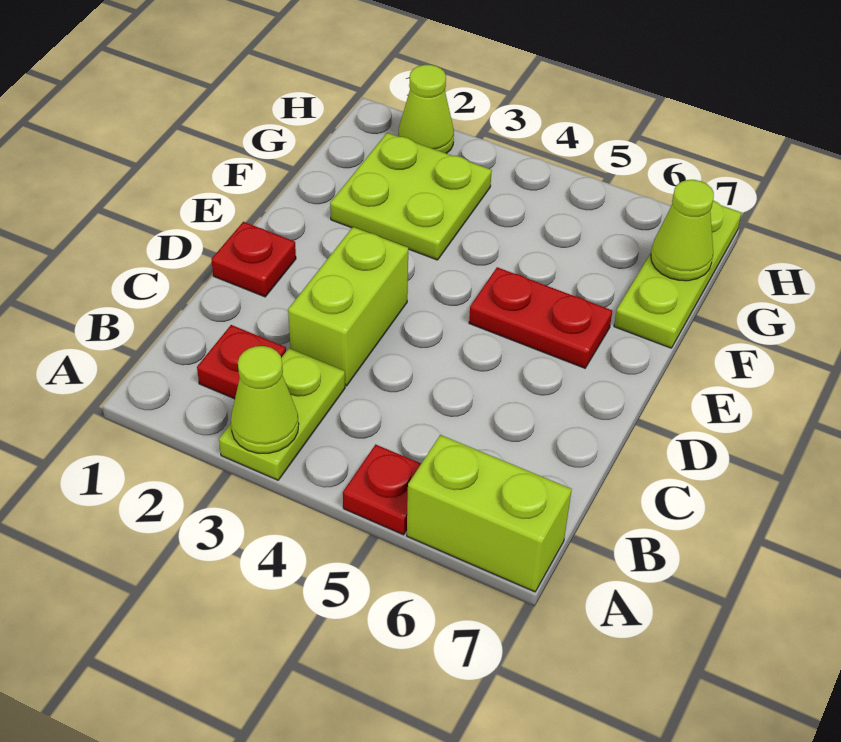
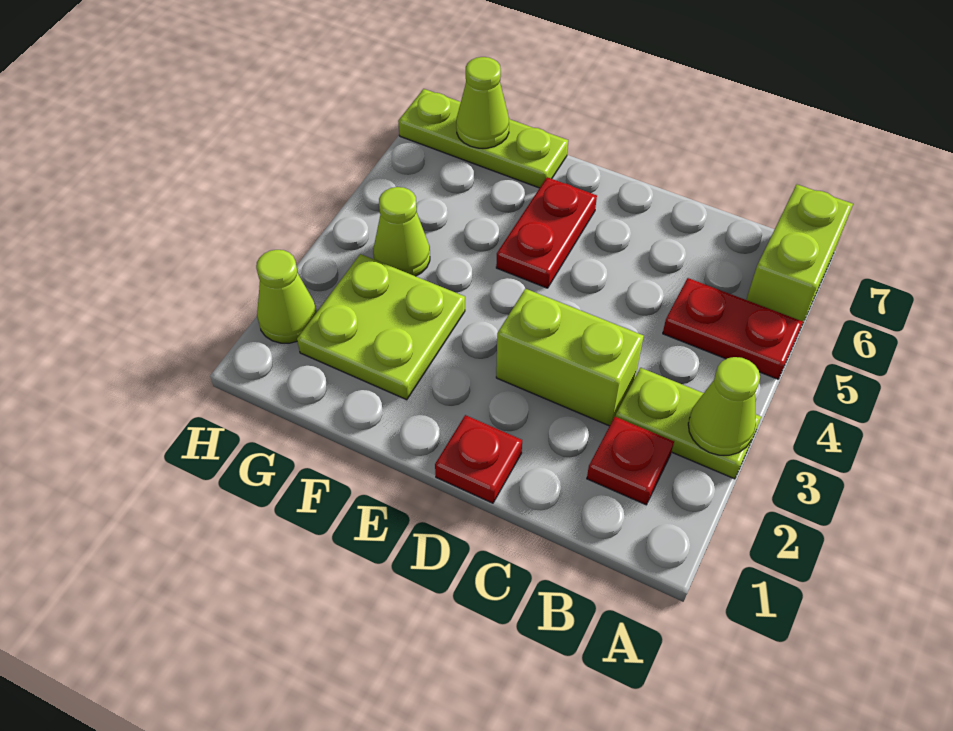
red plate A5 level 1 -> red plate A5:B5 level 1
none -> lime cone G4 level 1

